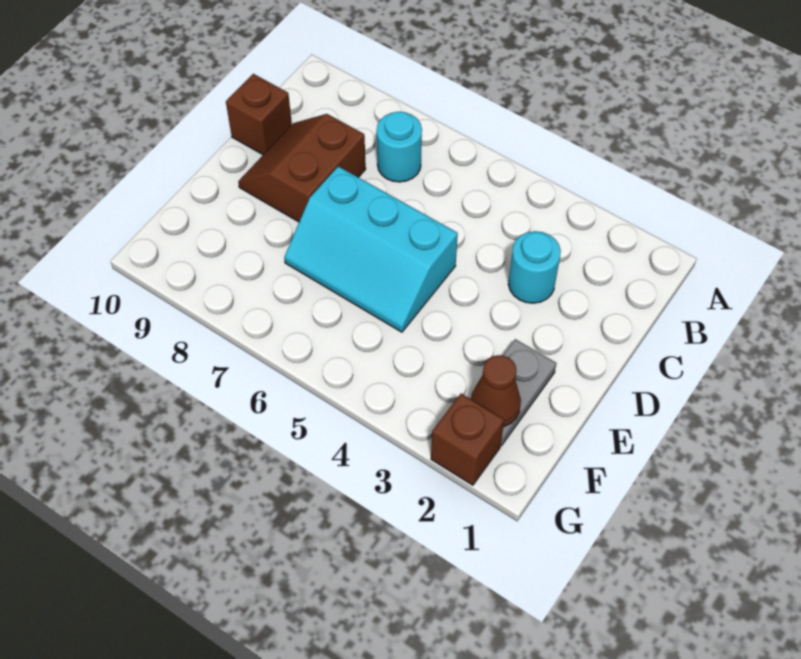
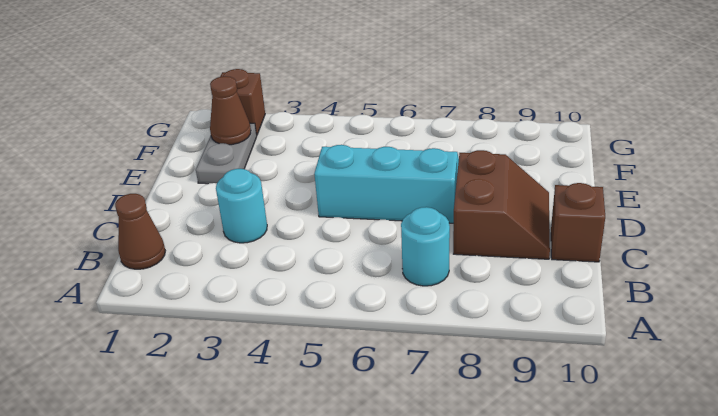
none -> brown cone B1 level 1

